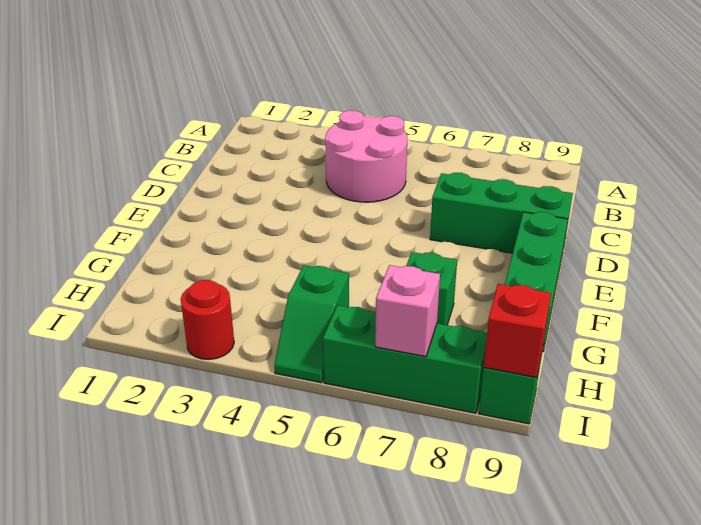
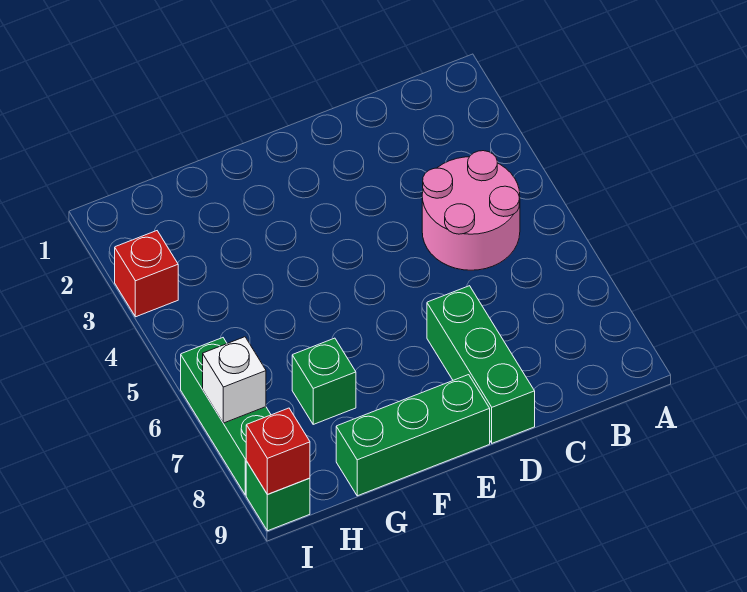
green slope H5:I5 level 1 top H -> none
red round brick I3 level 1 -> red brick I3 level 1
pink brick I7 level 2 -> white brick I7 level 2

